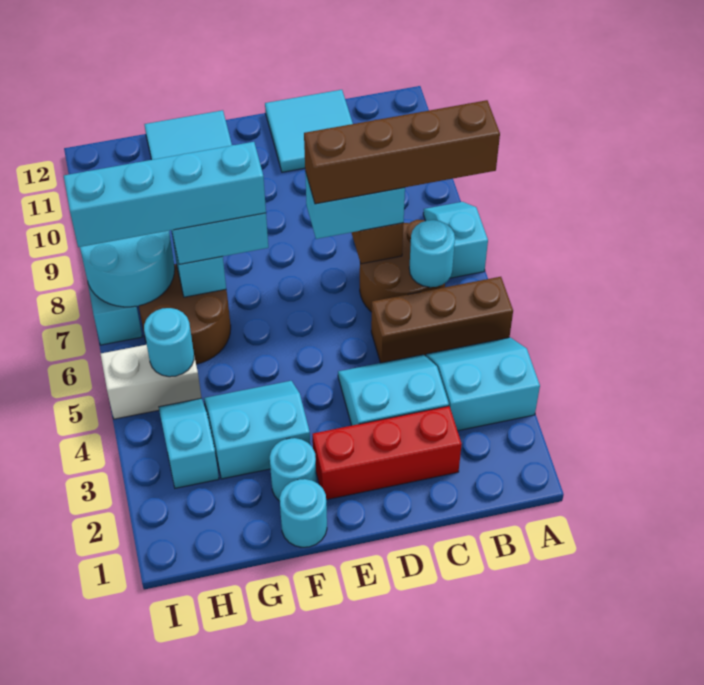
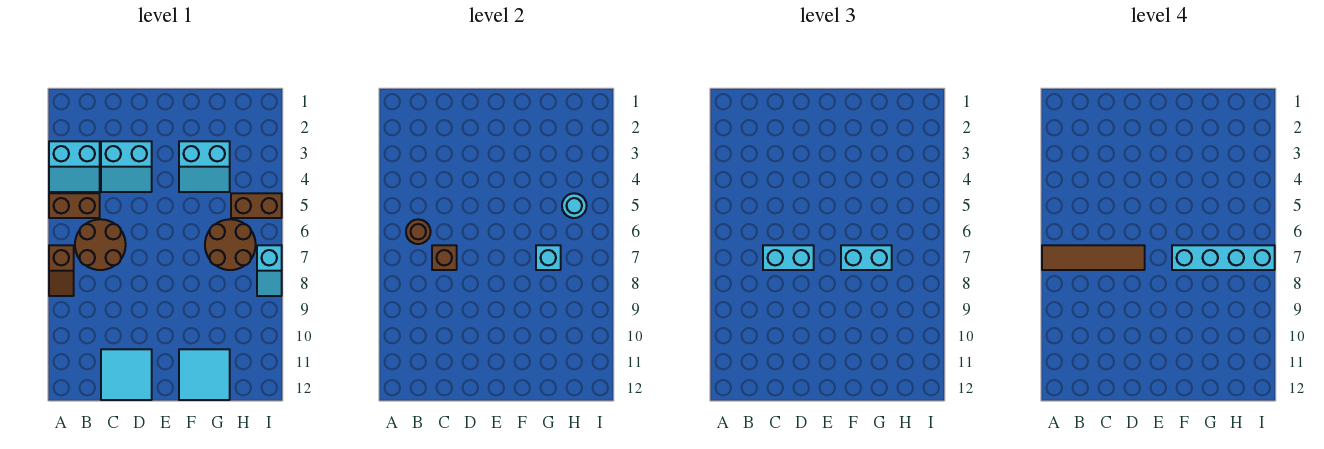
brown brick A5:C5 level 1 -> brown brick A5:B5 level 1
cyan slope A7:A8 level 1 top 7 -> brown slope A7:A8 level 1 top 7
brown brick A7:D7 level 4 -> brown tile A7:D7 level 4
cyan round brick B6 level 2 -> brown round brick B6 level 2
red brick C2:E2 level 1 -> none
cyan round brick F1 level 1 -> none
cyan round brick F2 level 1 -> none
cyan slope H3:H4 level 1 top 3 -> none
white brick H5:I5 level 1 -> brown brick H5:I5 level 1
cyan round brick H7:I8 level 2 -> none

